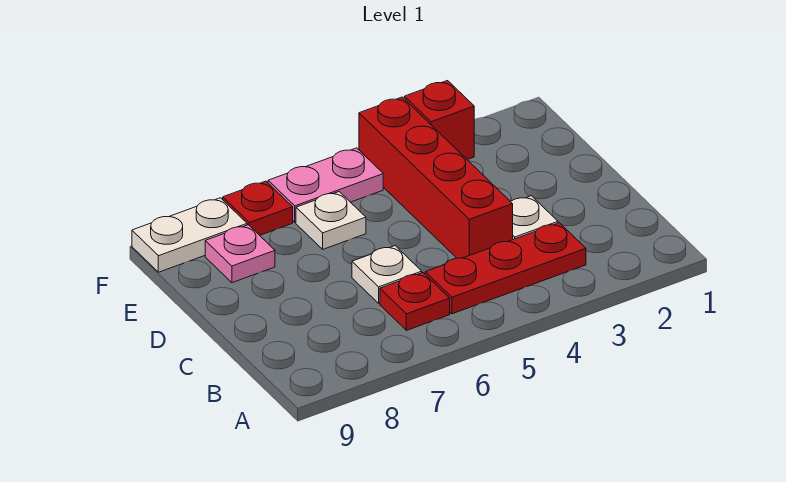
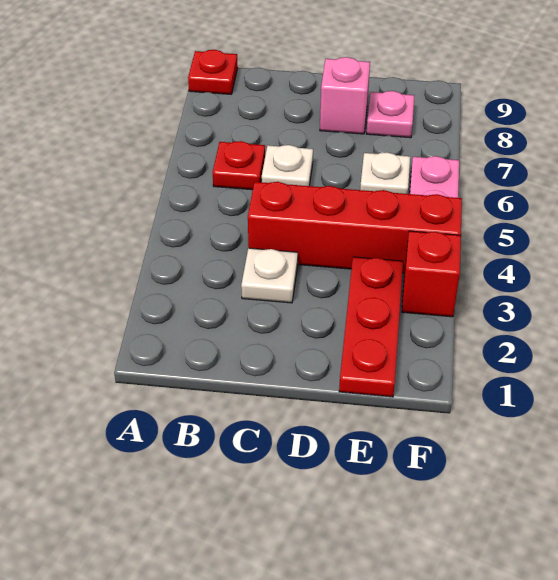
red plate B3:B5 level 1 -> red plate E1:E3 level 1
none -> pink brick D8 level 1
red plate F7 level 1 -> red plate A9 level 1
white plate F8:F9 level 1 -> none

